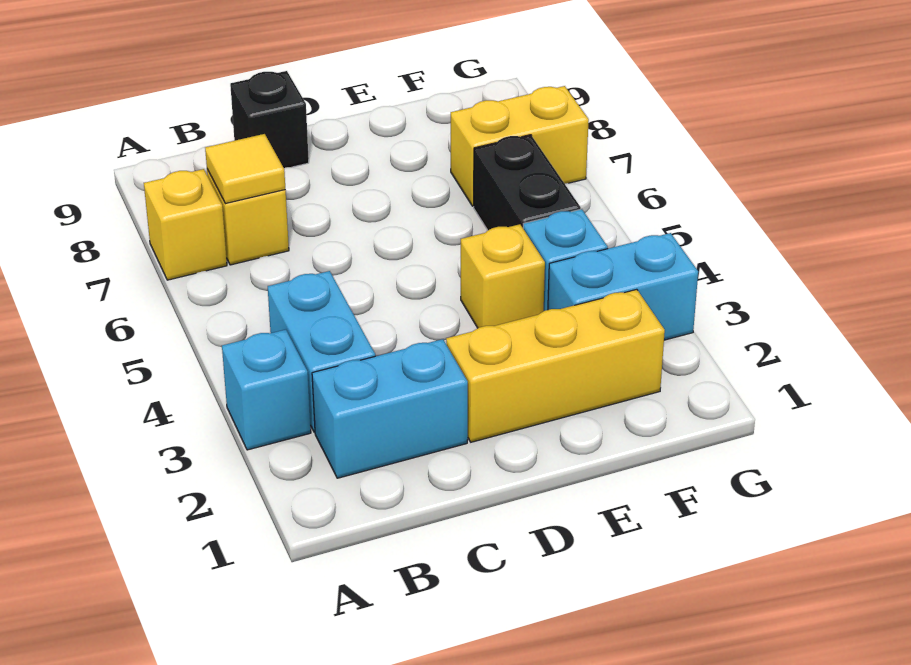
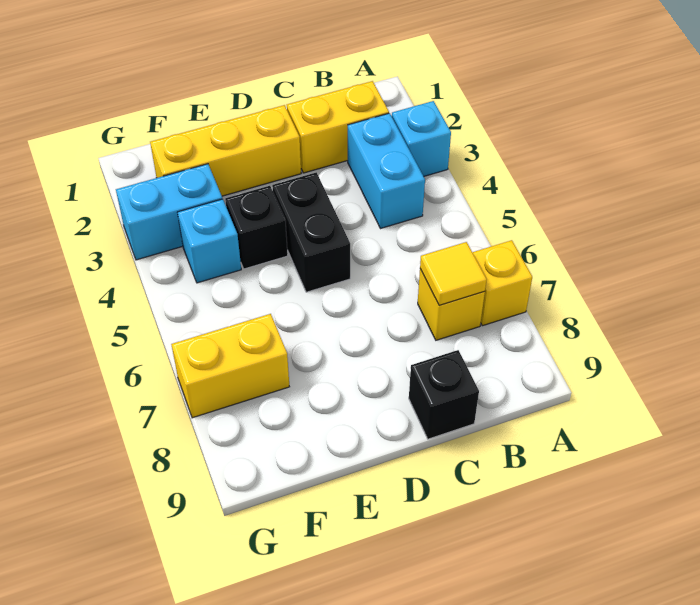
cyan brick B2:C2 level 1 -> yellow brick B2:C2 level 1
yellow brick E4 level 1 -> black brick E4 level 1
black brick F5:F6 level 1 -> black brick D4:D5 level 1

